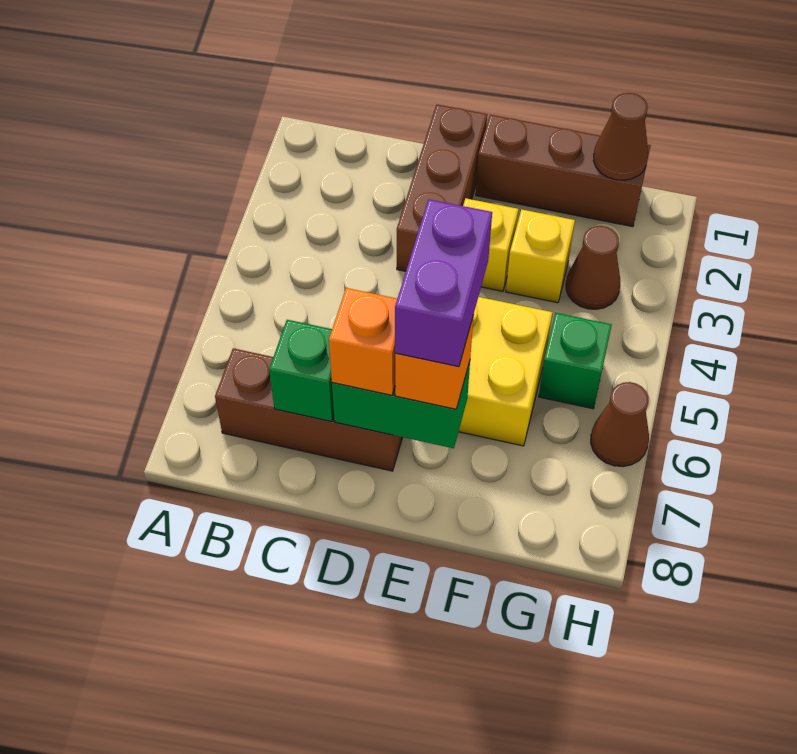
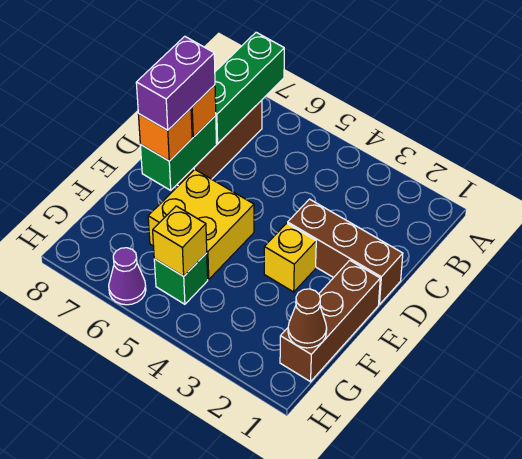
green brick C7 level 2 -> green brick A7:C7 level 2
purple brick E6:E7 level 4 -> purple brick D7:E7 level 4
yellow brick F3 level 1 -> yellow brick G5 level 2
brown cone G3 level 1 -> none
brown cone H6 level 1 -> purple cone H6 level 1

